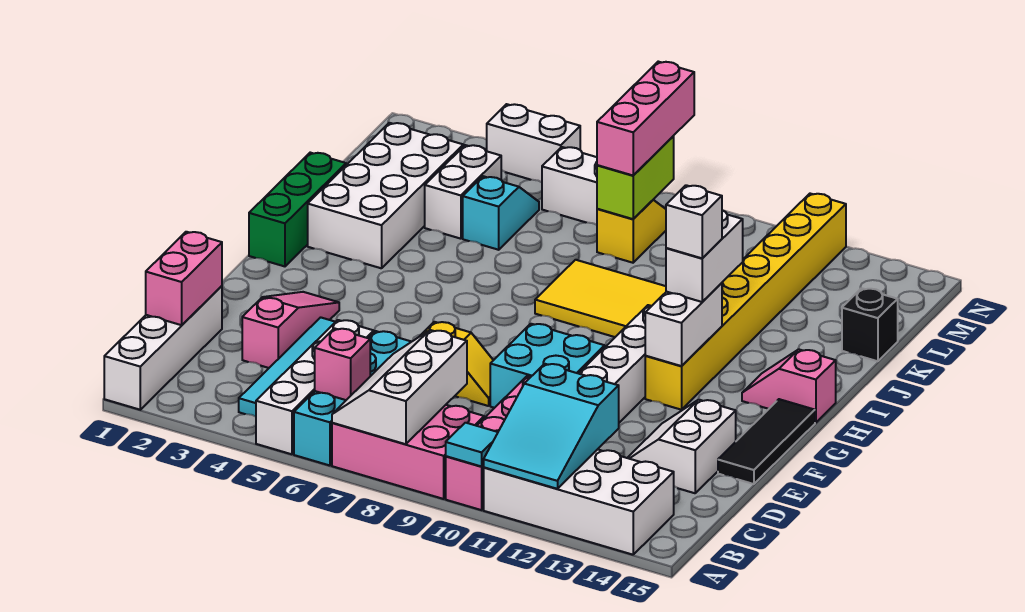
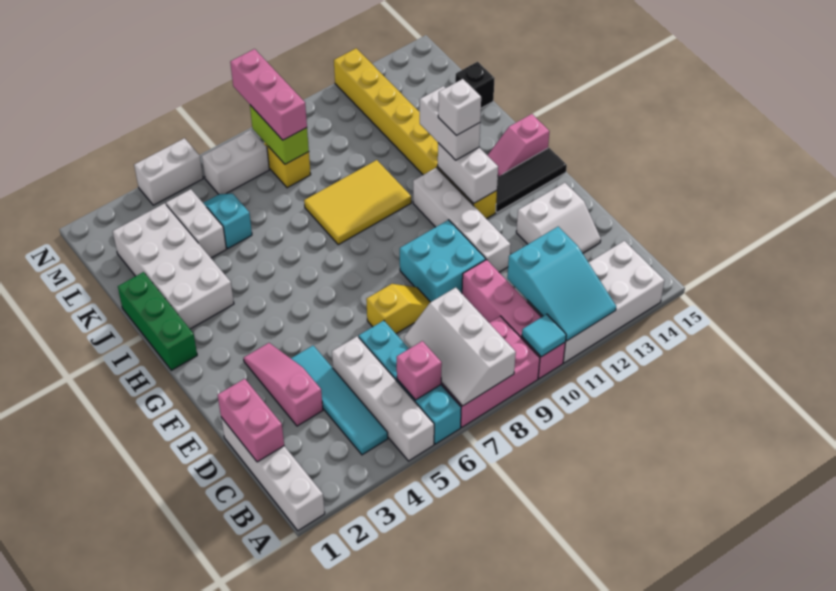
white slope D13:E14 level 1 top 14 -> white slope D13:E14 level 1 top E
black tile E15:G15 level 1 -> black tile G13:G15 level 1

